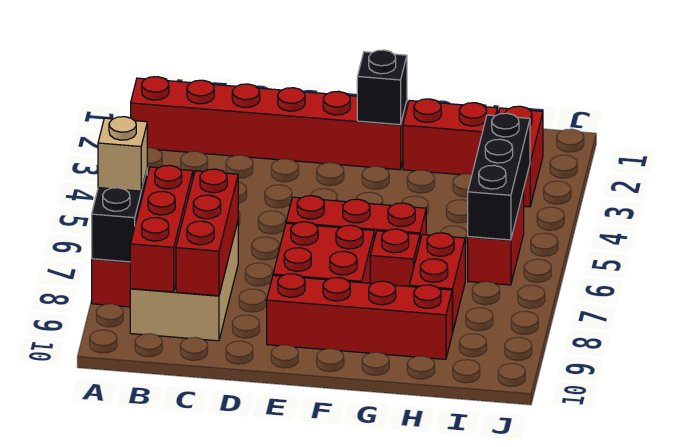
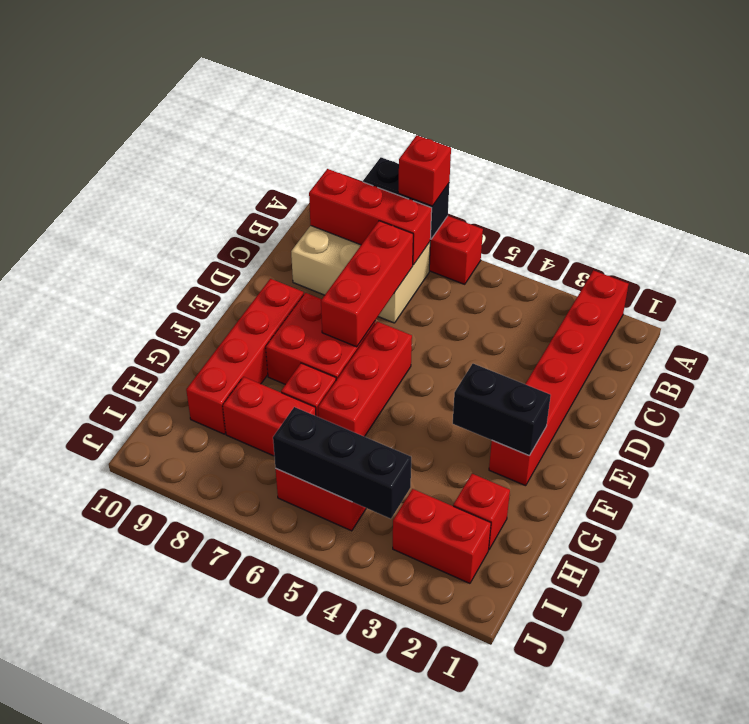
tan brick A7 level 3 -> red brick A7 level 3
red brick C7:C9 level 2 -> red brick C7:E7 level 2
black brick F2 level 2 -> black brick F2:F3 level 2
red brick G2:H2 level 1 -> red brick H2 level 1

